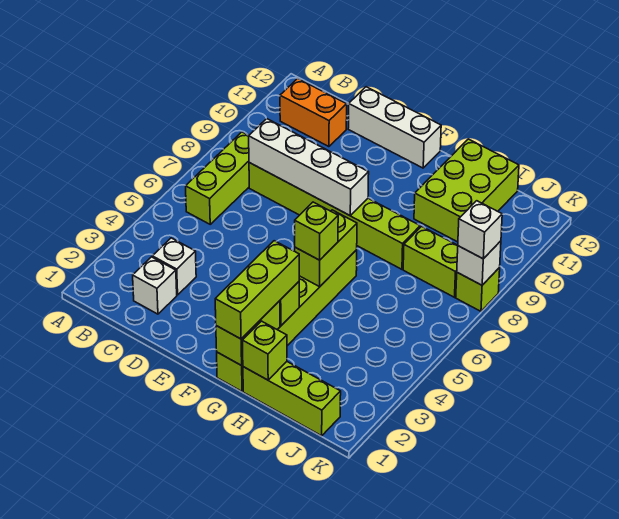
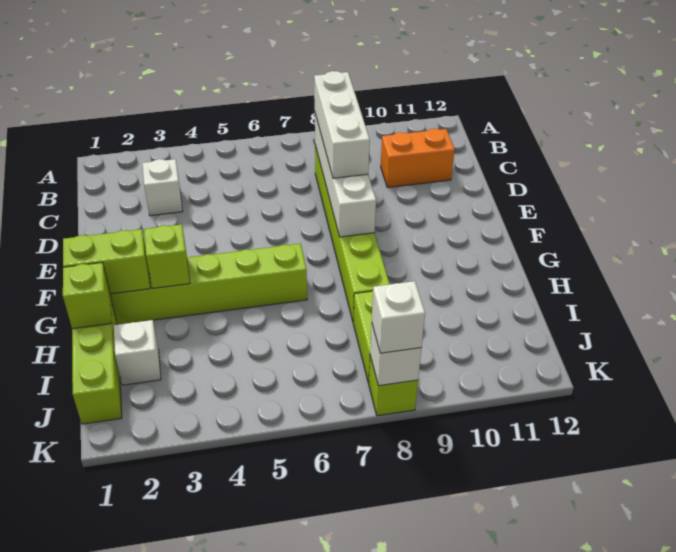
lime brick B6:B8 level 1 -> none
orange brick B11:C11 level 1 -> orange brick C10:C11 level 1
white brick C2 level 1 -> white brick I2 level 1
white brick D12:F12 level 1 -> white brick C8:E8 level 3
lime brick G1:G3 level 3 -> none
lime brick G5:G6 level 2 -> none
lime brick G5 level 3 -> none
lime brick H10:I12 level 1 -> none

